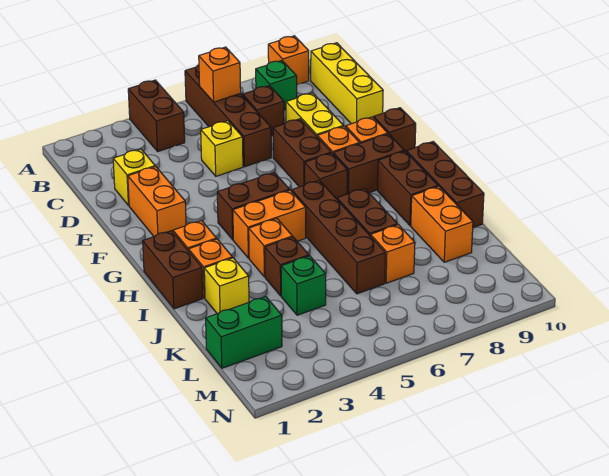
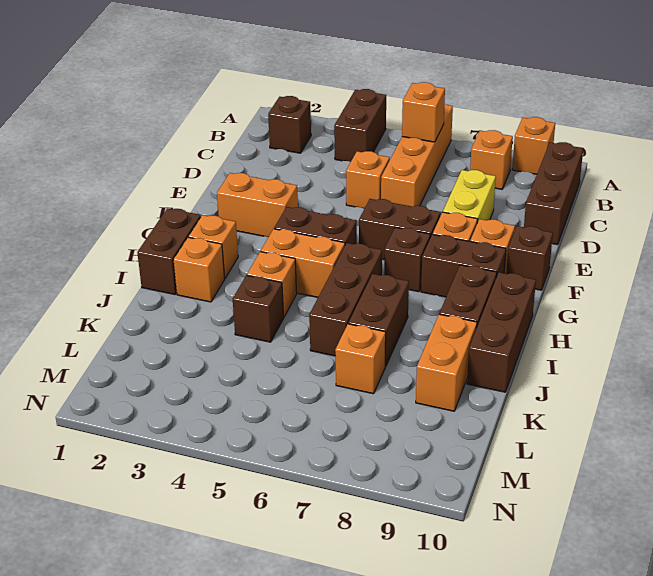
brown brick A6:D6 level 1 -> orange brick A6:D6 level 1
green brick B8 level 1 -> orange brick B8 level 1
yellow brick B10:D10 level 1 -> brown brick B10:D10 level 1
brown brick C7 level 1 -> brown brick B2 level 1
yellow brick D2 level 1 -> none
yellow brick D5 level 1 -> orange brick D5 level 1
orange brick E2:F2 level 1 -> orange brick F2:F3 level 1
brown brick E7:F7 level 1 -> brown brick F6:F7 level 1
brown brick H6:K6 level 1 -> brown brick H6:J6 level 1
yellow brick J2 level 1 -> none
green brick K4 level 1 -> none
green brick L1:L2 level 1 -> none

